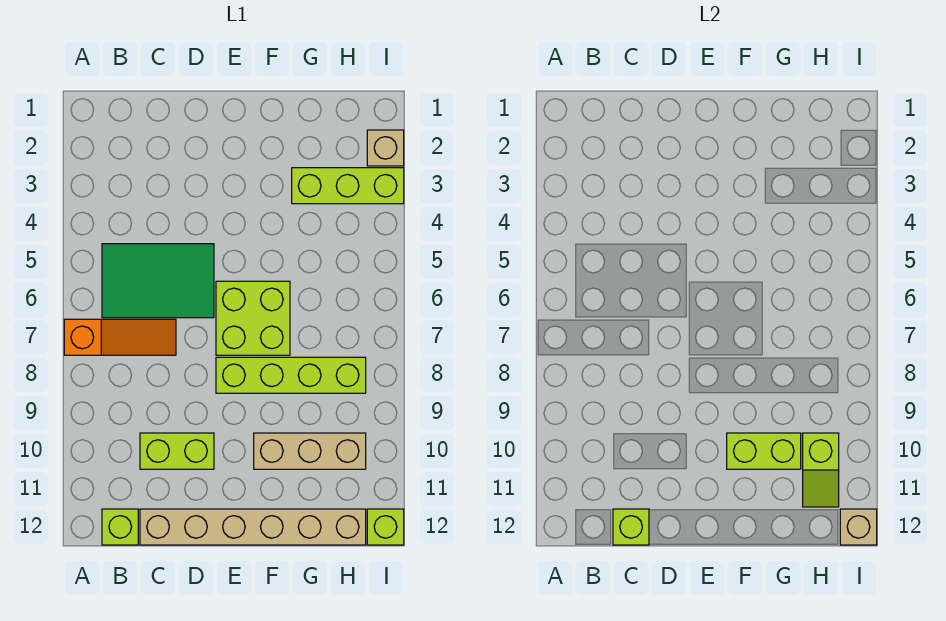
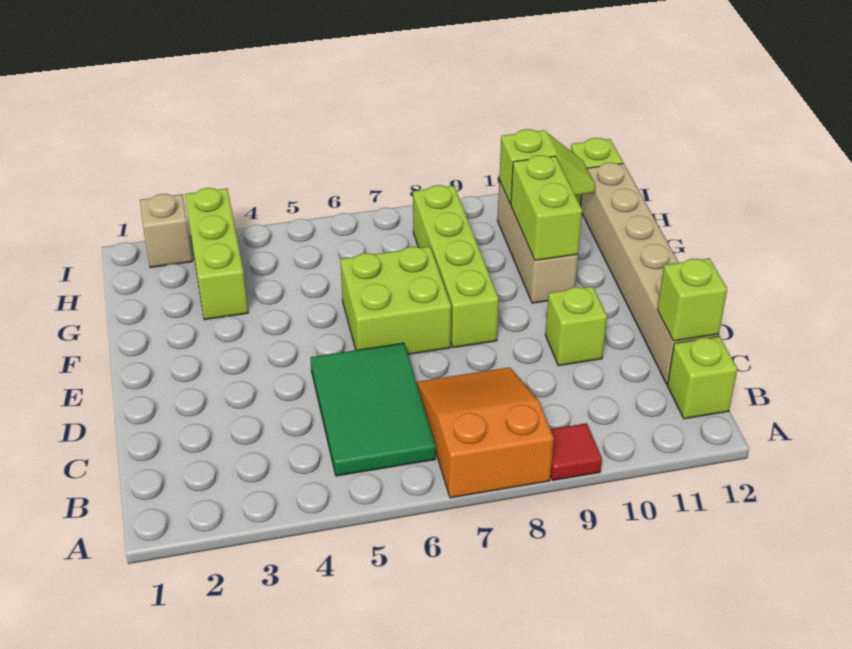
orange slope A7:C7 level 1 top A -> orange slope A7:C8 level 1 top A
none -> red tile A9 level 1
lime brick C10:D10 level 1 -> lime brick D10 level 1
tan brick I12 level 2 -> none

